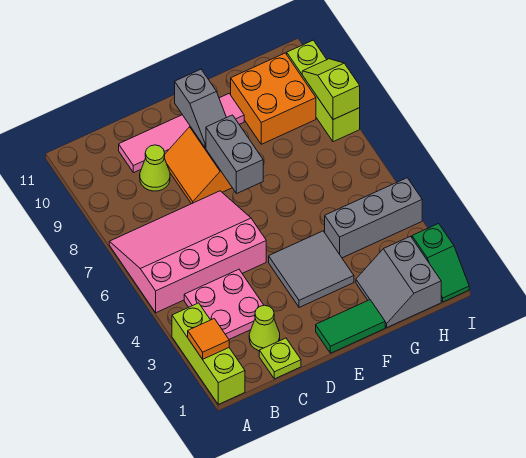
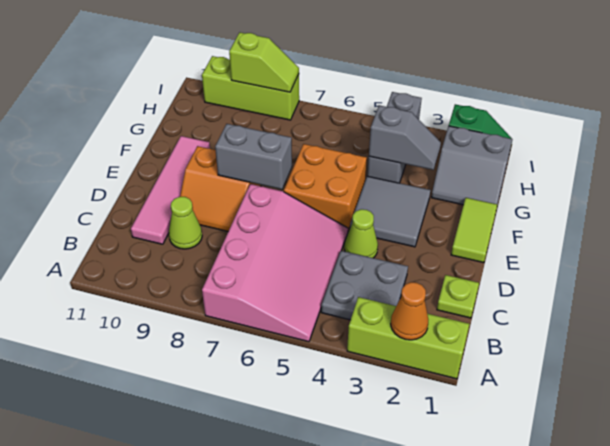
orange tile A2 level 2 -> orange cone A2 level 2
pink slope A5:D7 level 1 top 5 -> pink slope A5:D7 level 1 top 7
pink plate B3:C4 level 1 -> grey plate B3:C4 level 1
lime cone C2 level 1 -> lime cone D4 level 1
green tile E1:F1 level 1 -> lime tile E1:F1 level 1
grey slope E9:E10 level 2 top 10 -> grey slope G3:G4 level 2 top 4
orange brick G9:H10 level 1 -> orange brick E5:F6 level 1
lime slope I8:I9 level 2 top 8 -> lime slope I8:I9 level 2 top 9

